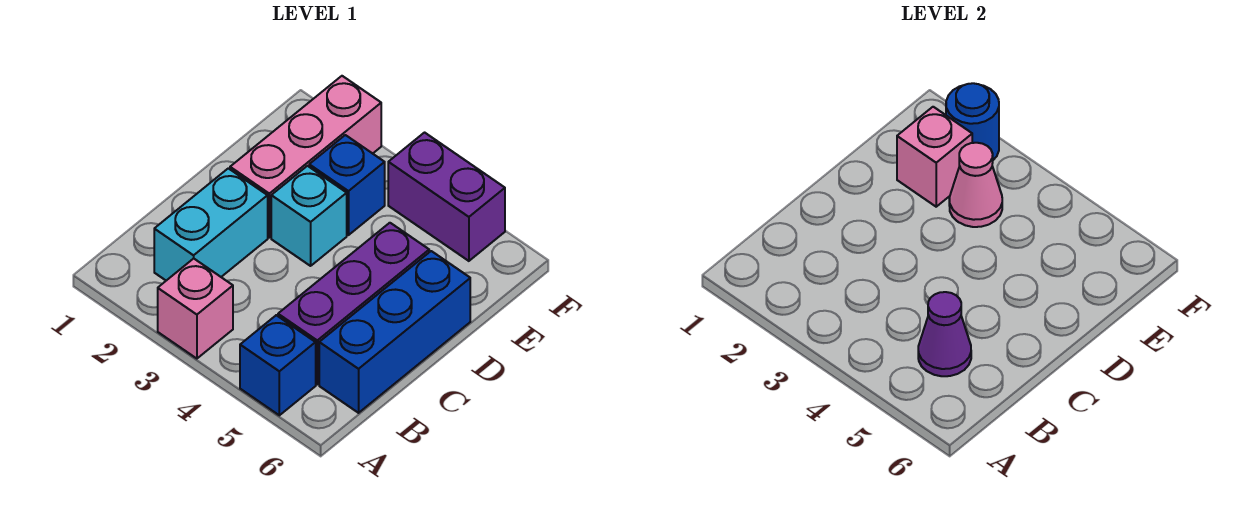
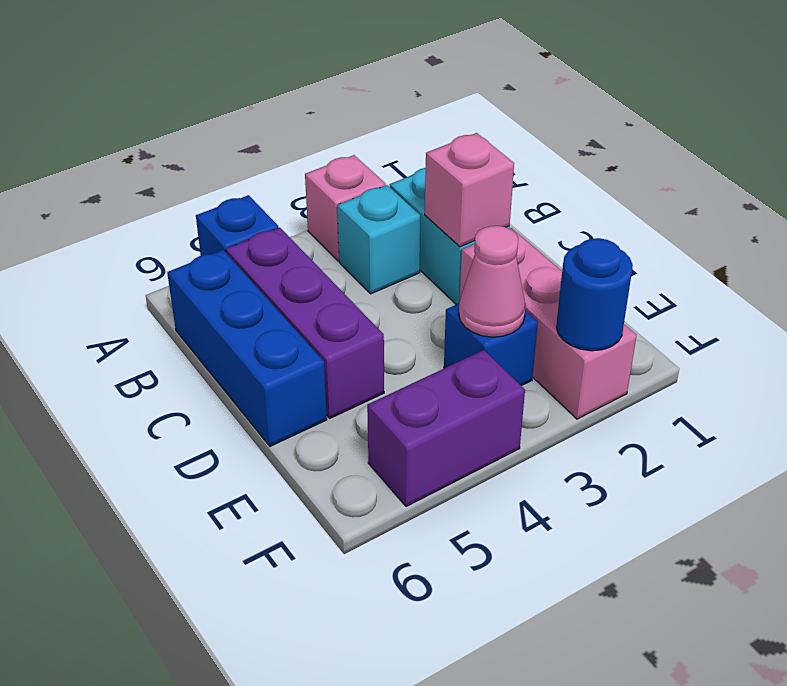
purple cone B5 level 2 -> none
cyan brick D3 level 1 -> cyan brick B3 level 1
pink brick E2 level 2 -> pink brick C2 level 2

